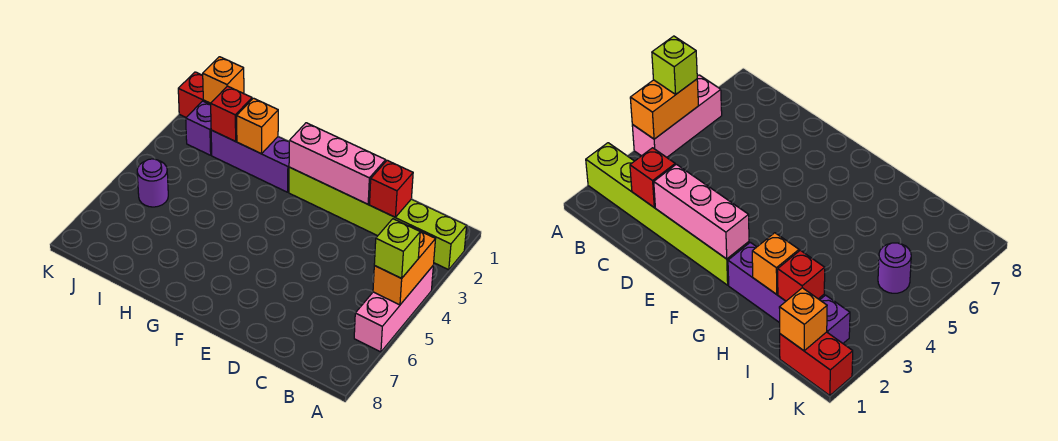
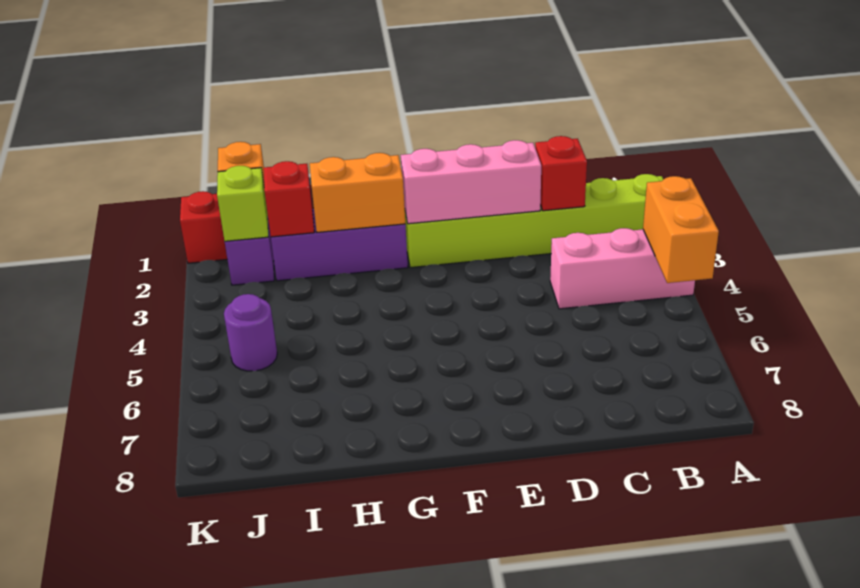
pink brick A4:A6 level 1 -> pink brick A4:C4 level 1
lime brick A5 level 3 -> lime brick J2 level 2
orange brick H2 level 2 -> orange brick G2:H2 level 2

